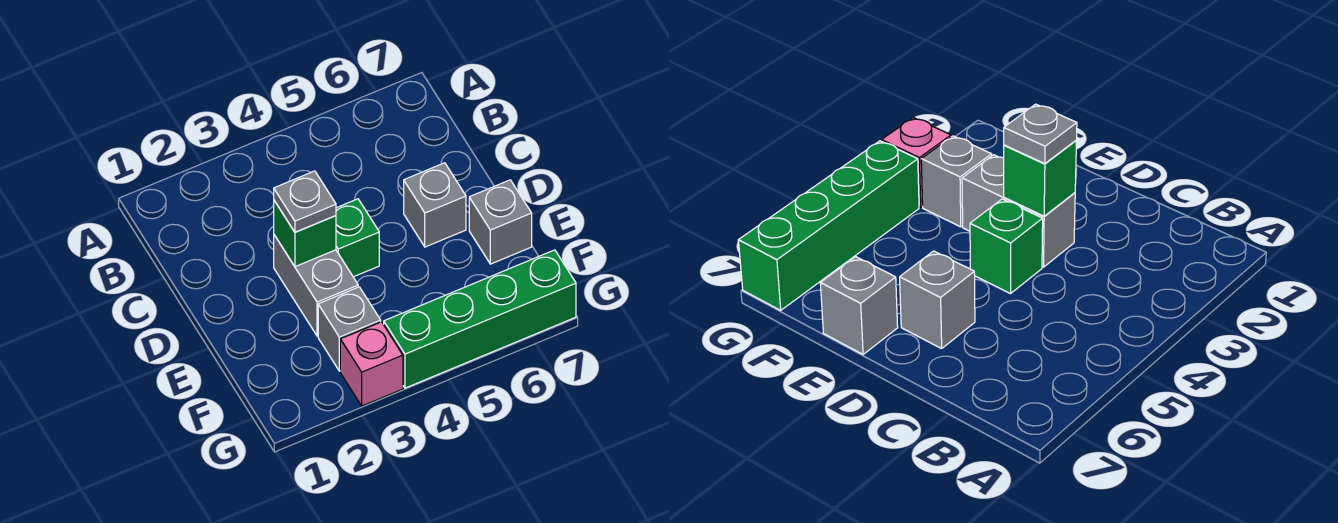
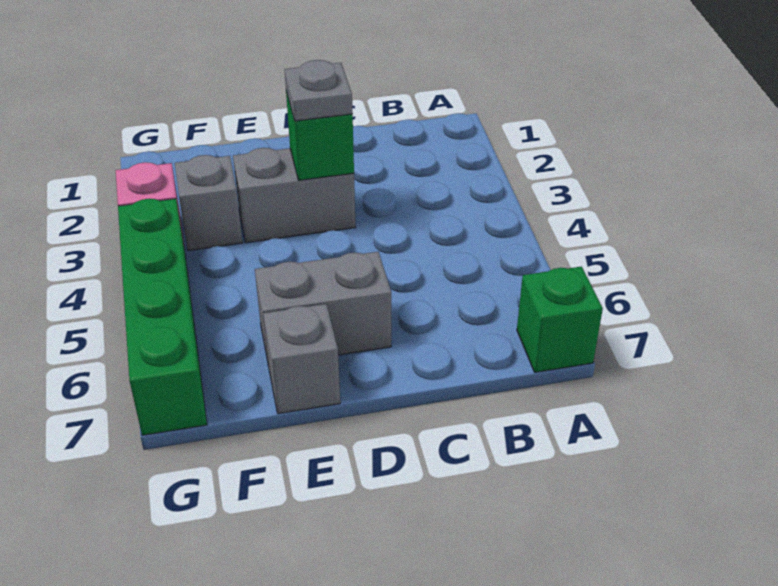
green brick D4 level 1 -> green brick A7 level 1
grey brick D6 level 1 -> grey brick D6:E6 level 1

